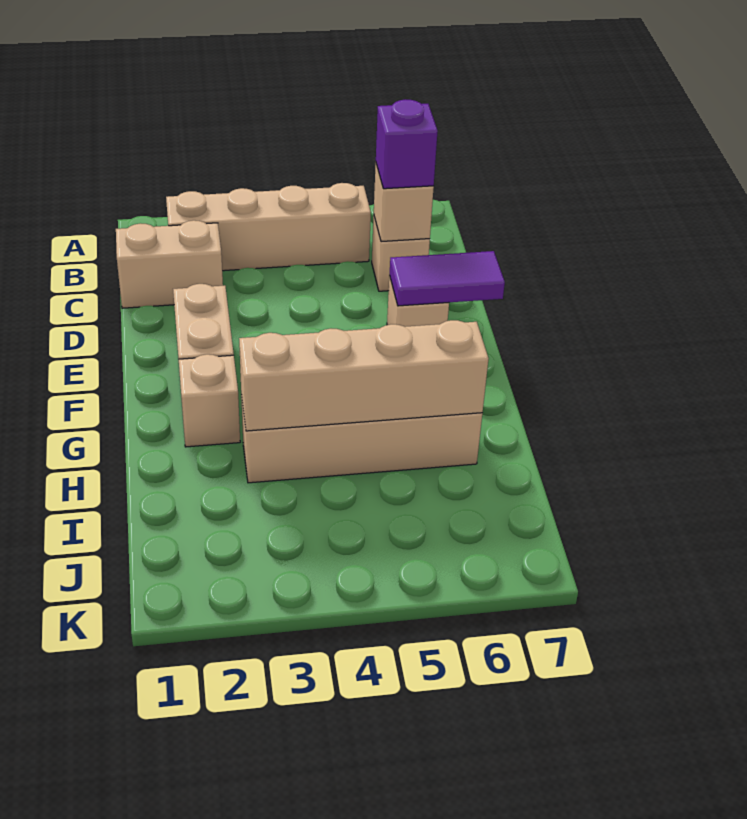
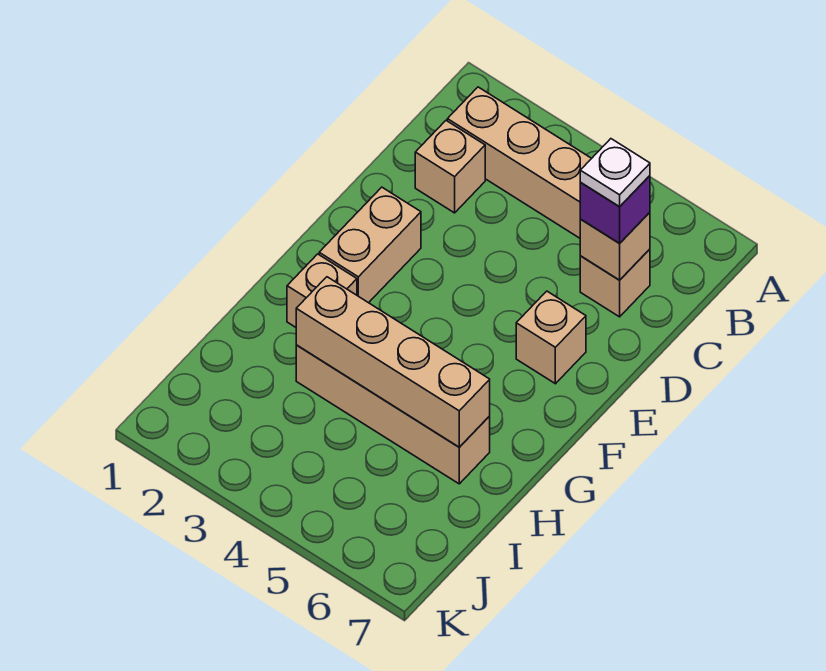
tan brick C1:C2 level 1 -> tan brick C2 level 1
none -> white plate C6 level 4
purple tile E6:E7 level 2 -> none

